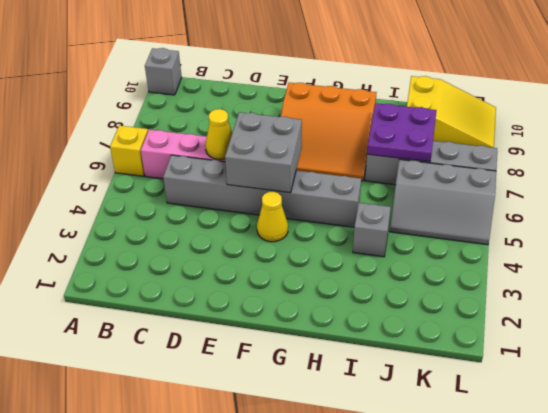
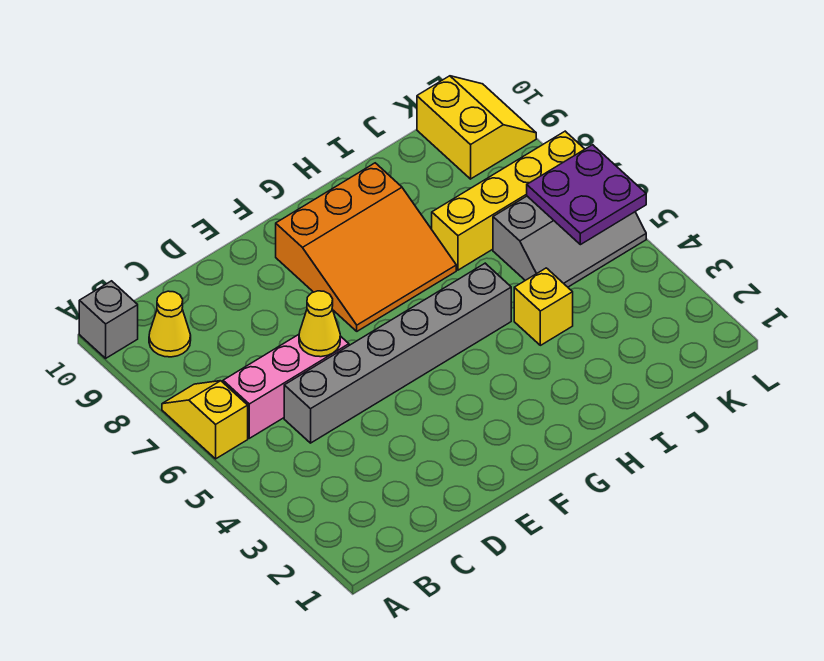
grey brick E5:F6 level 2 -> none
yellow cone F4 level 1 -> yellow cone B9 level 1
grey brick I4 level 1 -> yellow brick I4 level 1
grey brick I7:L7 level 1 -> yellow brick I7:L7 level 1
purple plate I7:J8 level 2 -> purple plate K5:L6 level 2
yellow slope J9:L10 level 1 top J -> yellow slope K9:L10 level 1 top K

